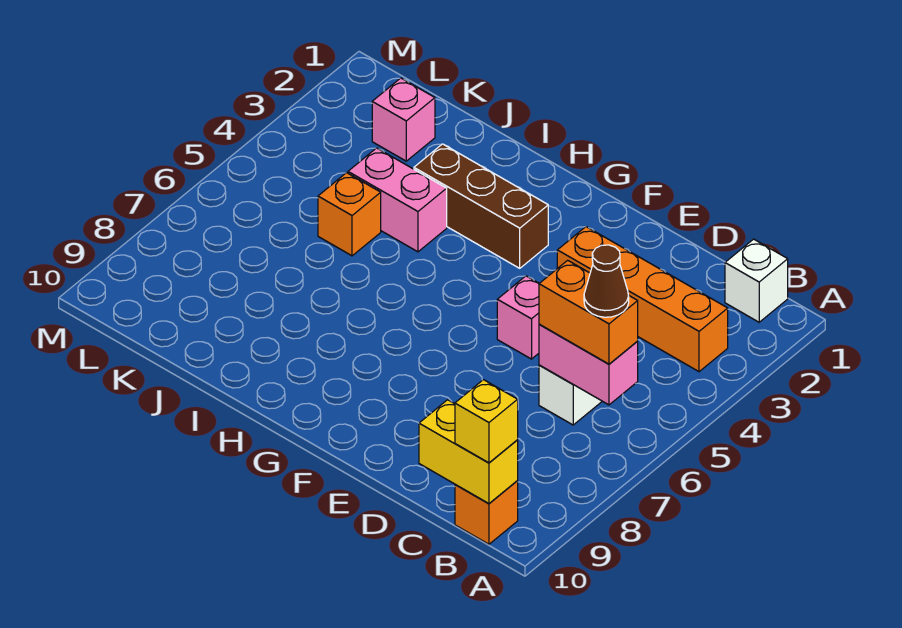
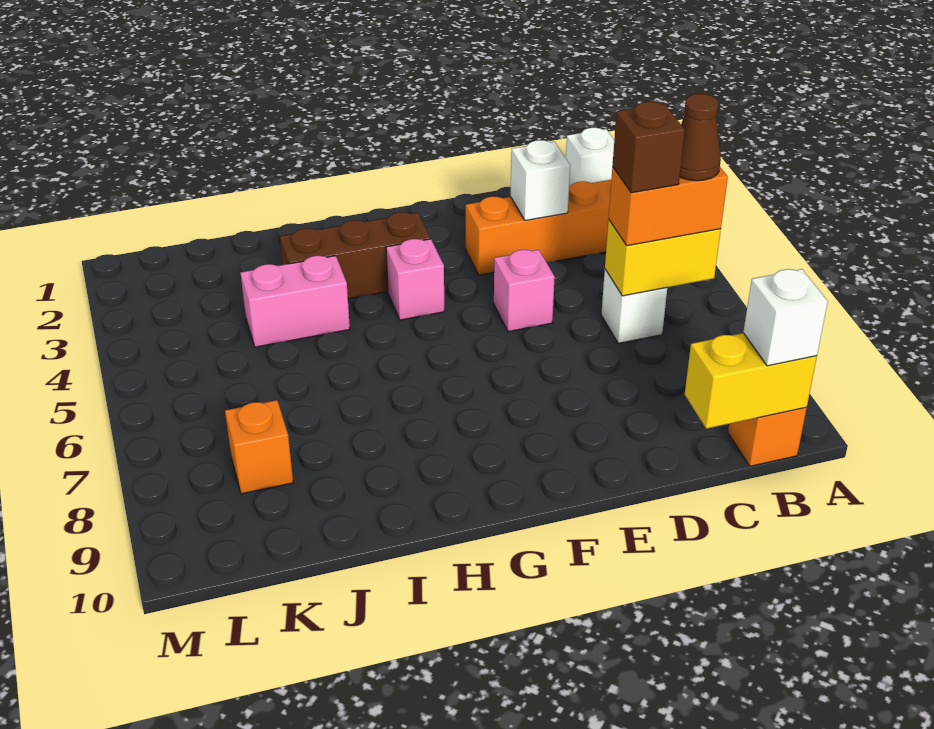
pink brick B6:C6 level 2 -> yellow brick B6:C6 level 2
yellow brick B10 level 3 -> white brick B10 level 3
none -> brown brick C6 level 4
none -> white brick D3 level 2
orange brick J5 level 1 -> orange brick K8 level 1
pink brick K2 level 1 -> pink brick G4 level 1

